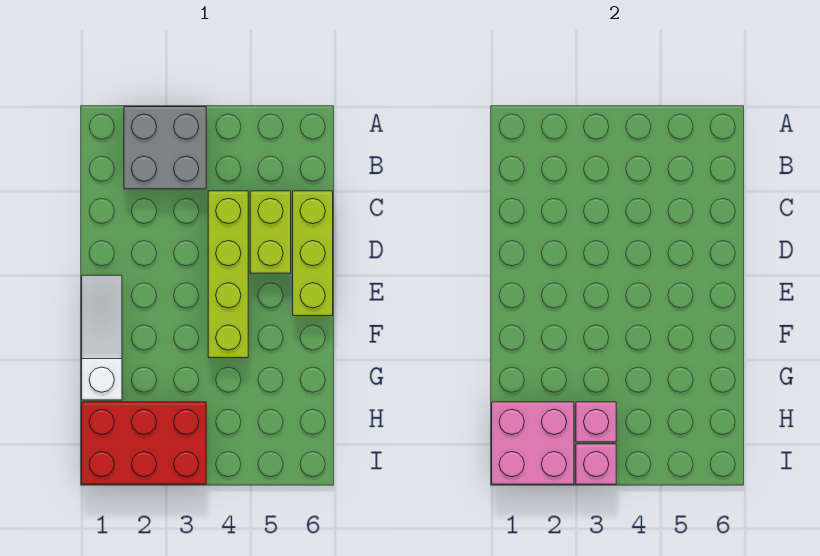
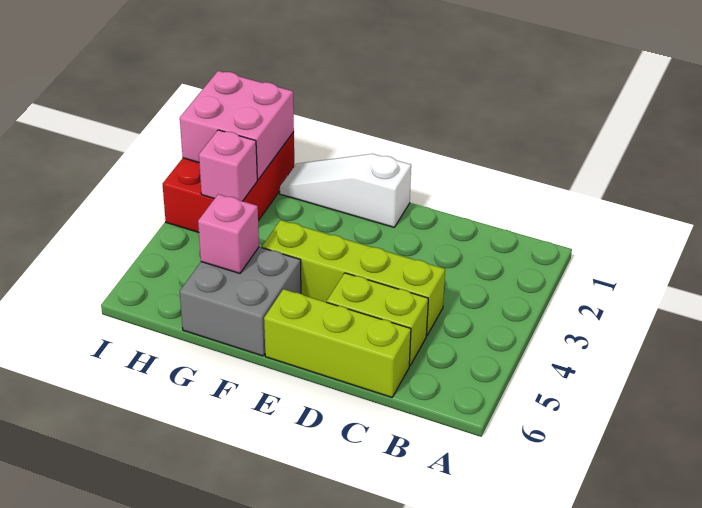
grey brick A2:B3 level 1 -> grey brick F5:G6 level 1
white slope E1:G1 level 1 top G -> white slope E1:G1 level 1 top E
pink brick I3 level 2 -> pink brick G5 level 2

